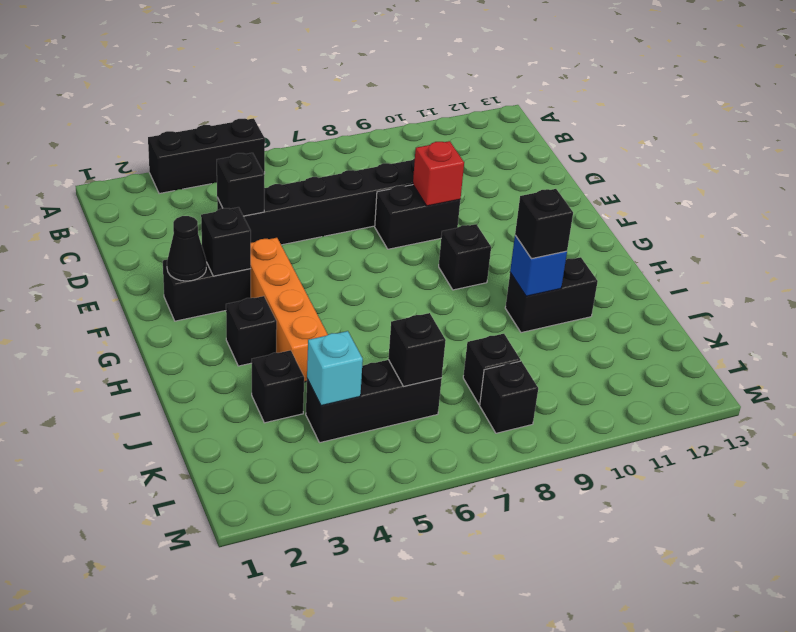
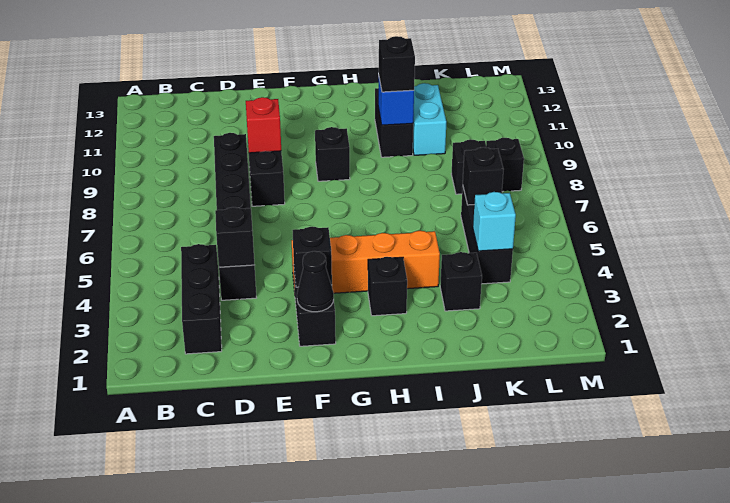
black brick A3:A5 level 1 -> black brick C2:C4 level 1
none -> cyan brick J10:J11 level 1

